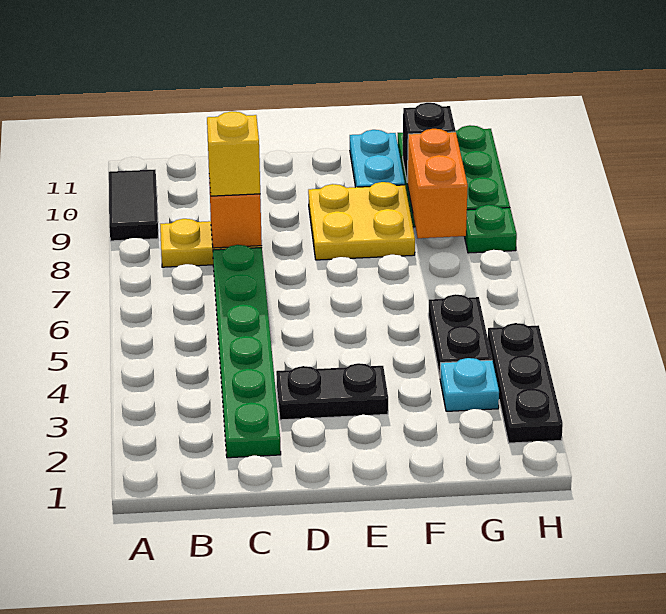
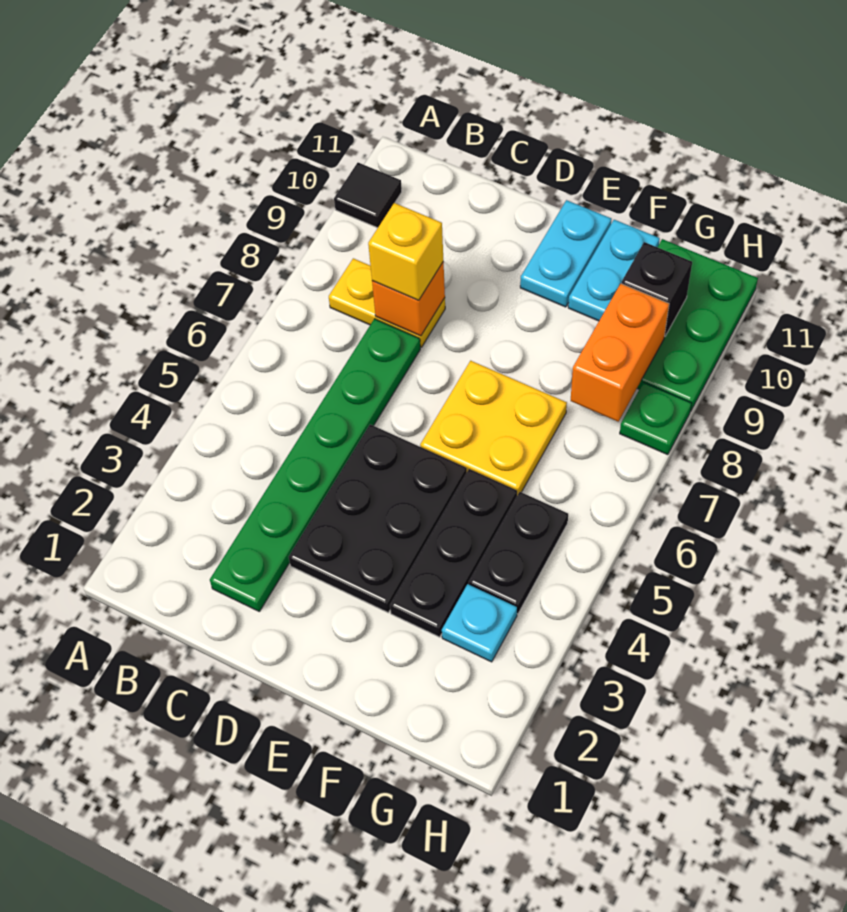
black tile A9:A10 level 1 -> black tile A10 level 1
black plate D3:E3 level 1 -> black plate D3:E5 level 1
yellow plate E8:F9 level 1 -> yellow plate E6:F7 level 1
none -> cyan plate E10:E11 level 1
black plate H2:H4 level 1 -> black plate F3:F5 level 1

